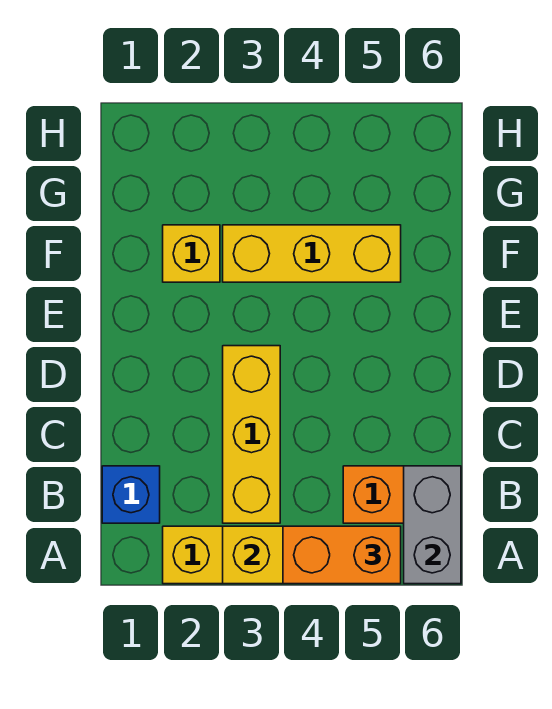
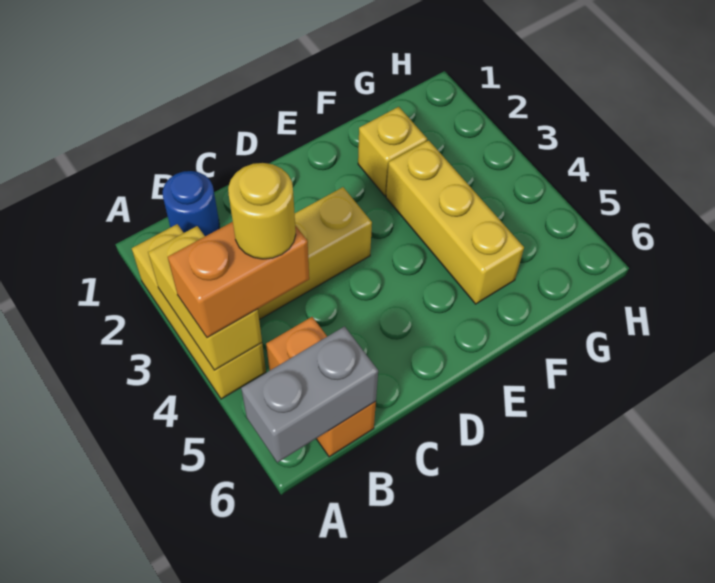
orange brick A4:A5 level 3 -> orange brick A4:B4 level 3
blue brick B1 level 1 -> blue round brick B1 level 1
none -> yellow round brick B4 level 4

